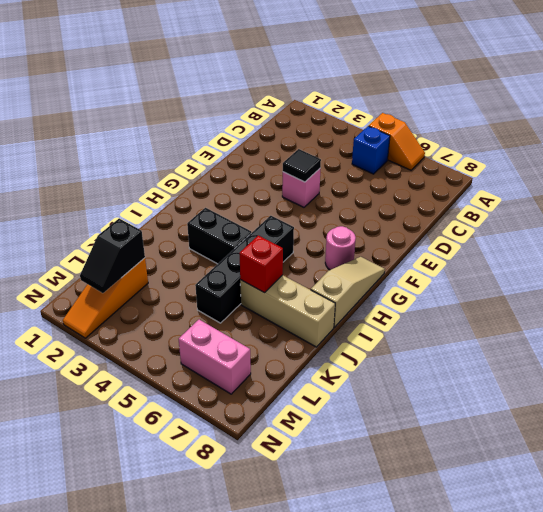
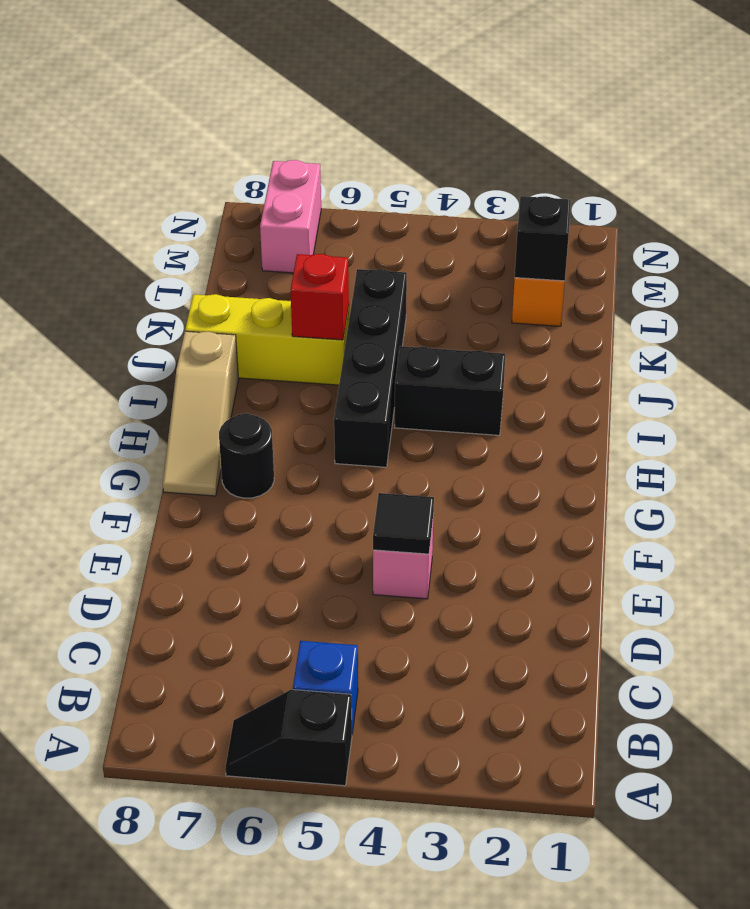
orange slope A5:A6 level 1 top 5 -> black slope A5:A6 level 1 top 5
pink round brick G7 level 1 -> black round brick G7 level 1
tan brick J6:J8 level 1 -> yellow brick J6:J8 level 1
pink brick M6:M7 level 1 -> pink brick M7:N7 level 1

